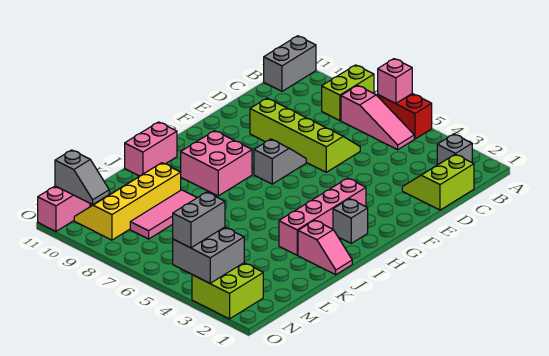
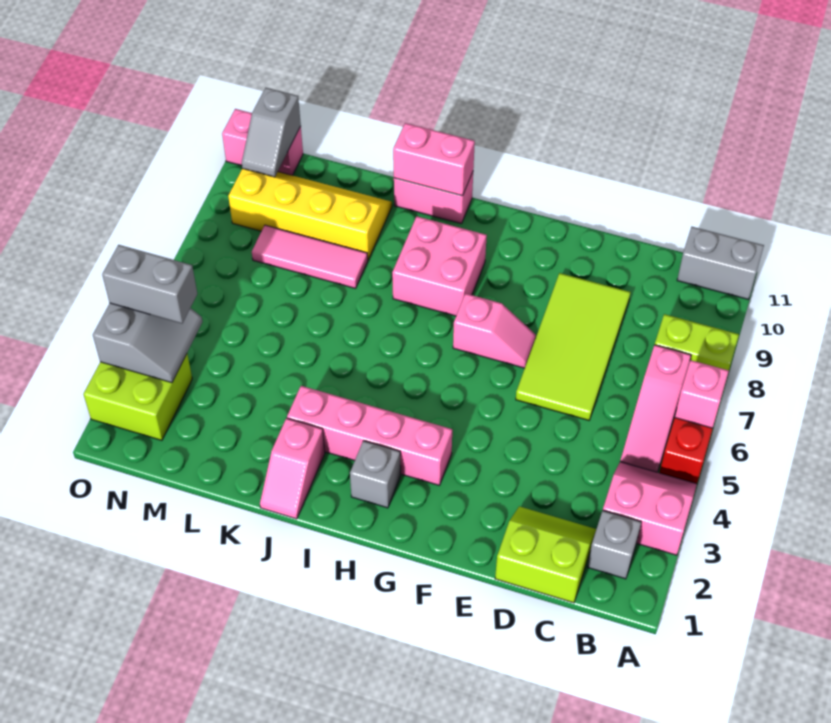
none -> pink slope A3:B4 level 1 top 3
lime slope D6:E9 level 1 top E -> lime tile D6:E9 level 1
grey slope F7:G7 level 1 top G -> pink slope F7:G7 level 1 top G
none -> pink brick I11:J11 level 2
grey brick N3:O4 level 2 -> grey slope N3:O4 level 2 top O

